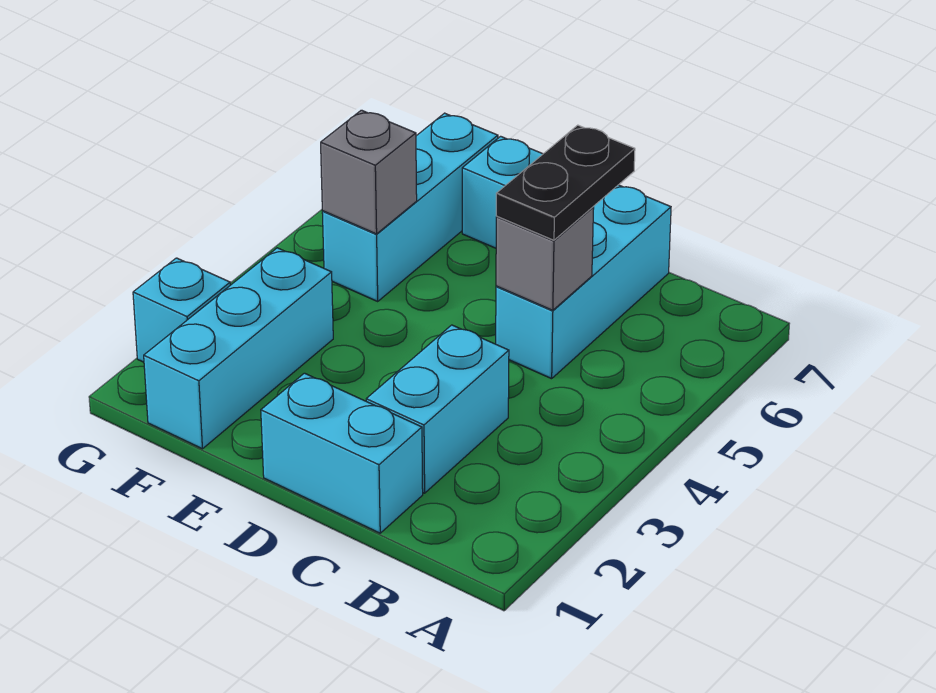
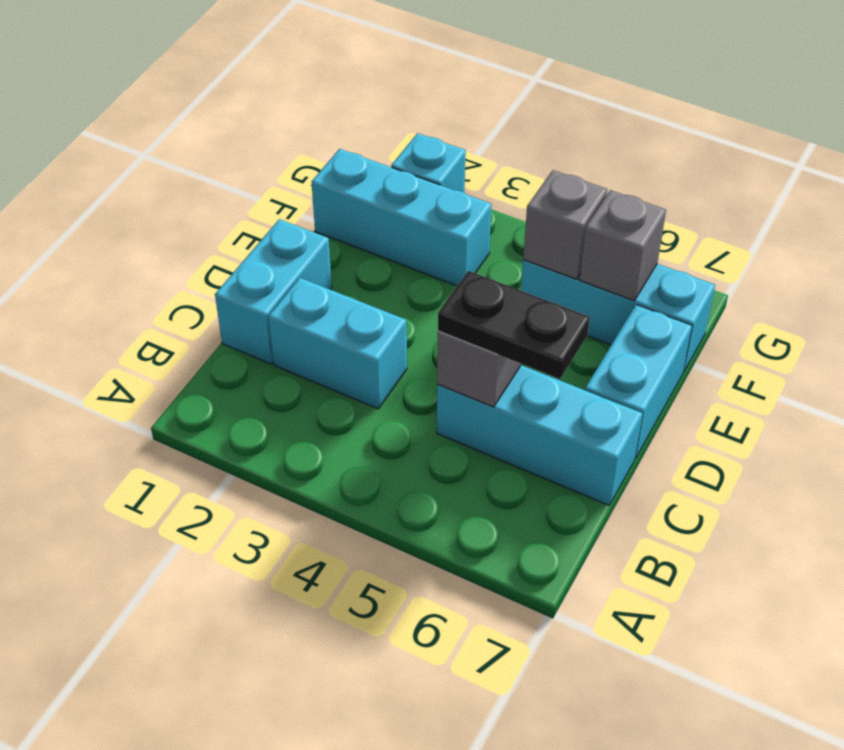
none -> grey brick F6 level 2

